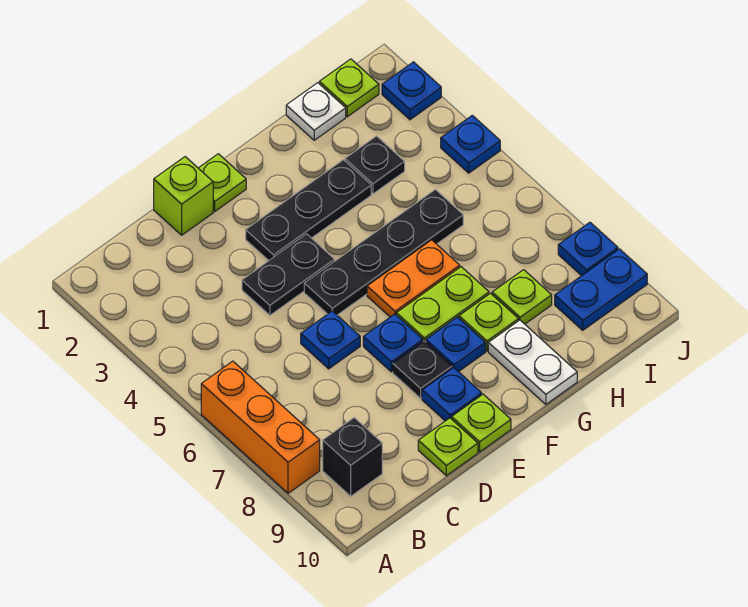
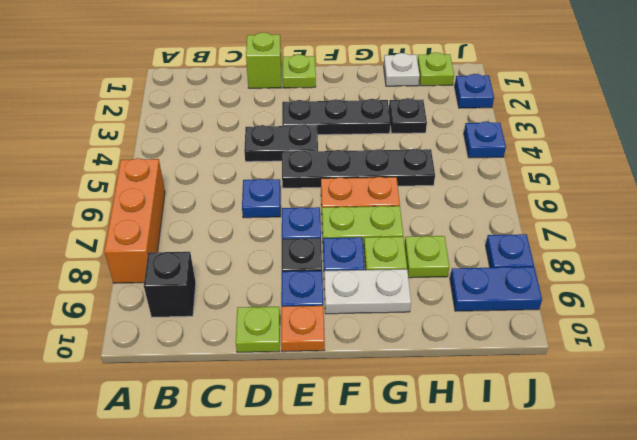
lime plate E10 level 1 -> orange plate E10 level 1
white plate G9:G10 level 1 -> white plate F9:G9 level 1

